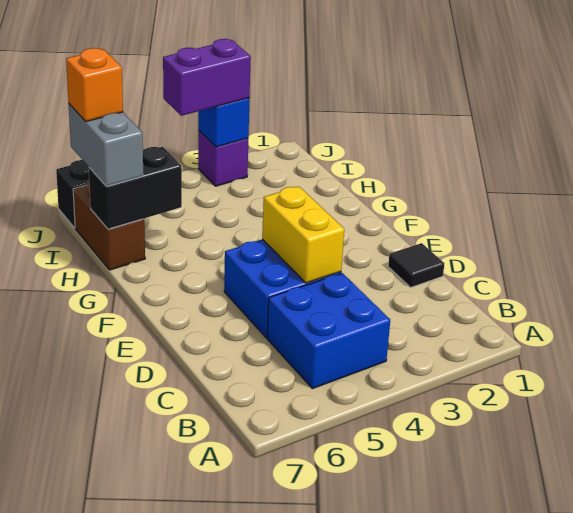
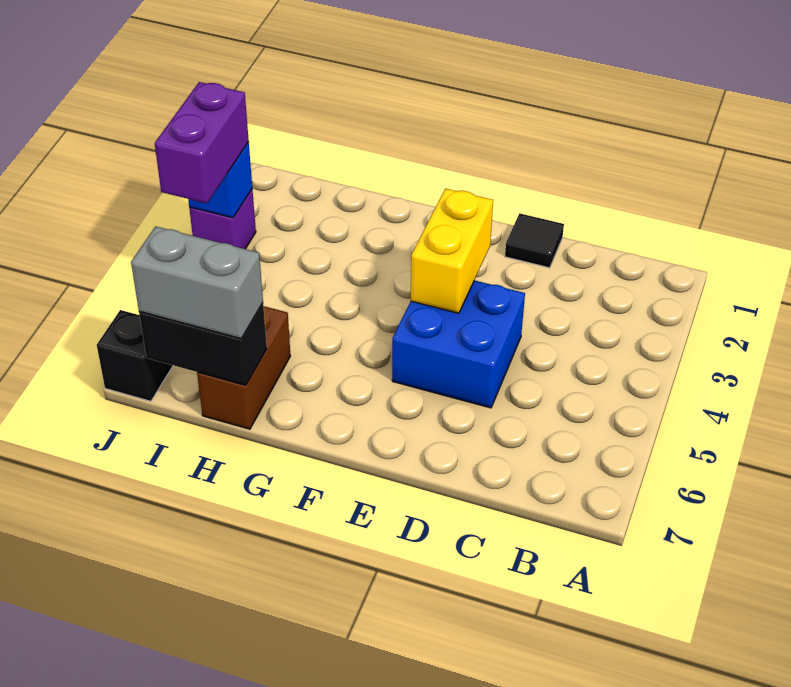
blue brick B4:C5 level 1 -> none
yellow brick D4:E4 level 2 -> yellow brick E3:E4 level 2
black brick H6:H7 level 2 -> black brick H7:I7 level 2
brown brick H7:I7 level 1 -> brown brick H6:H7 level 1
orange brick I7 level 4 -> none

